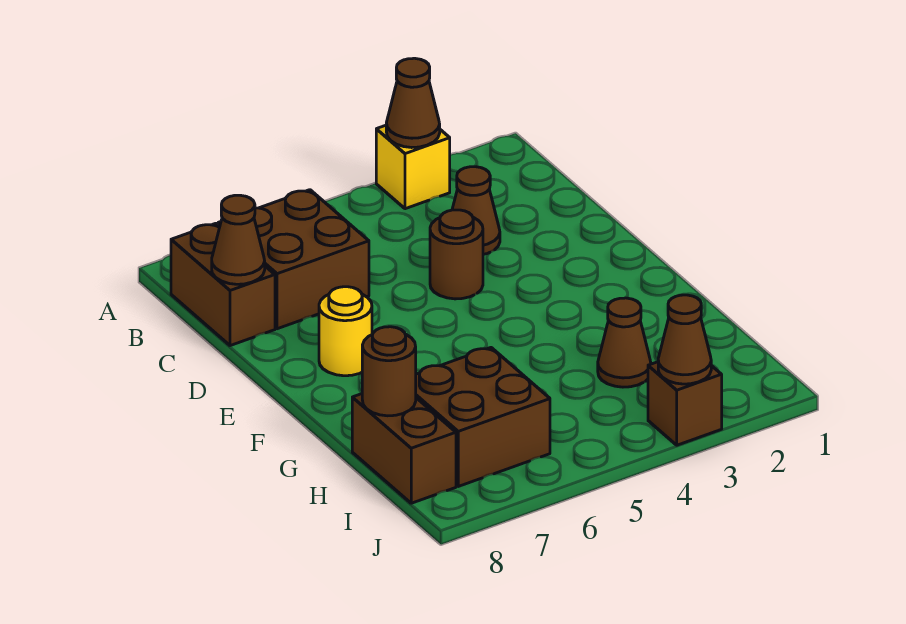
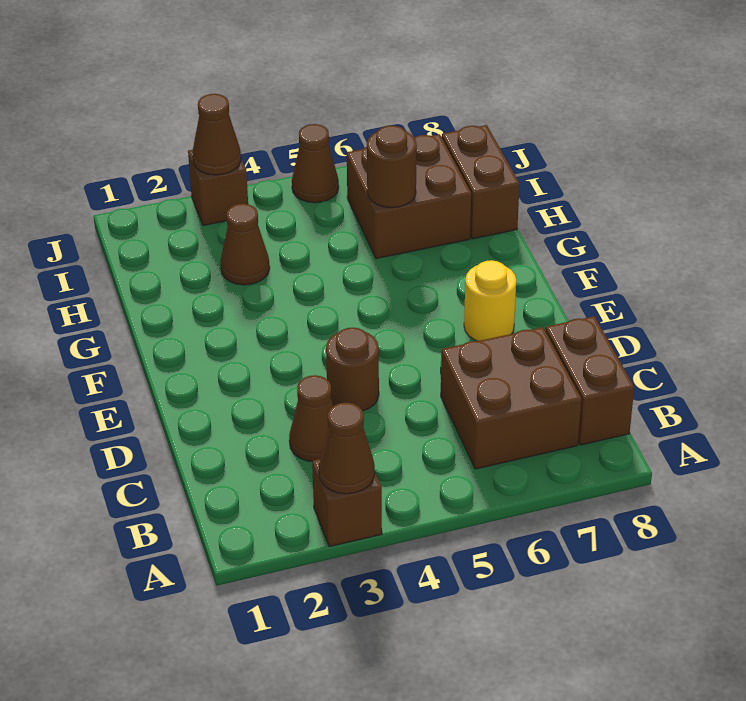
yellow brick A3 level 1 -> brown brick A3 level 1
brown cone C8 level 2 -> brown cone J5 level 1
brown round brick H8 level 2 -> brown round brick H6 level 2

